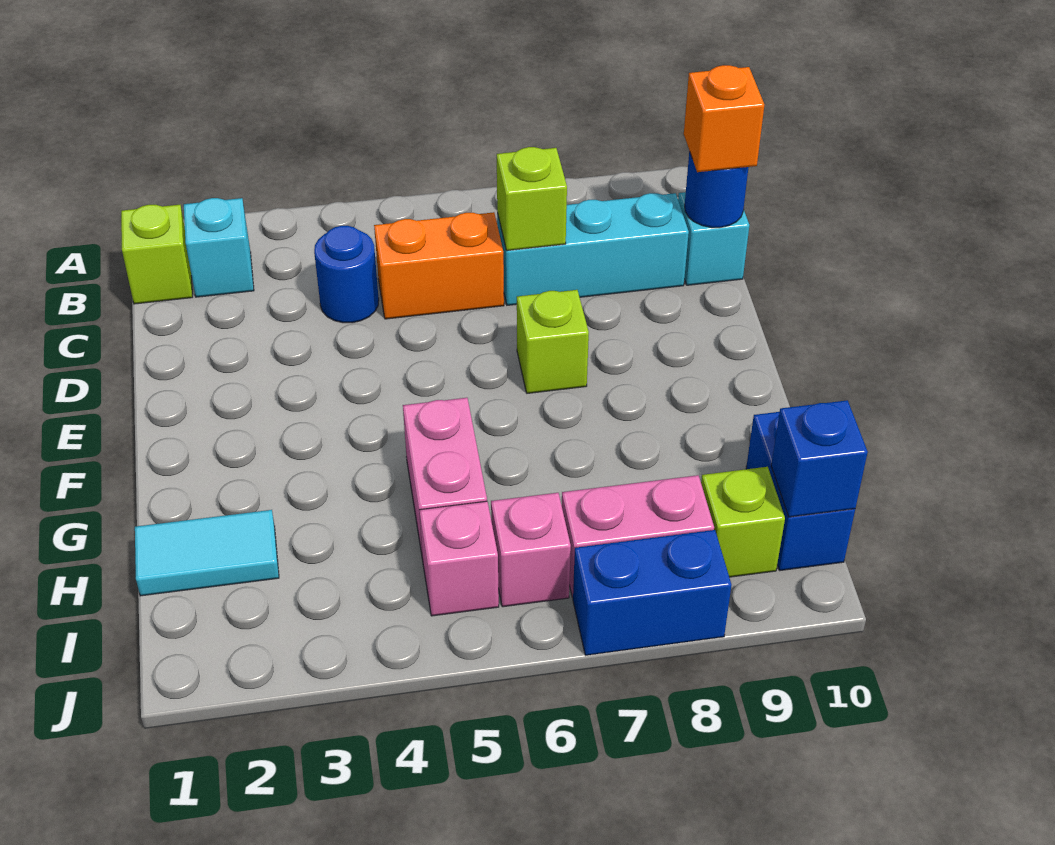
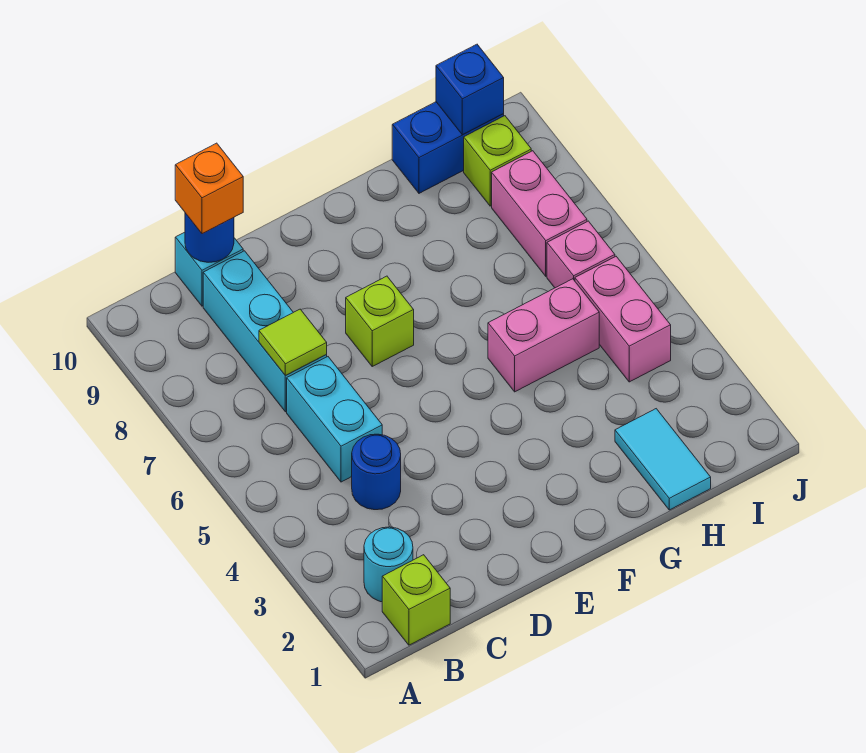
cyan brick B2 level 1 -> cyan round brick B2 level 1
orange brick C5:C6 level 1 -> cyan brick C5:C6 level 1
lime brick C7 level 2 -> lime tile C7 level 2
pink brick I5 level 1 -> pink brick I4:I5 level 1
blue brick J7:J8 level 1 -> none

